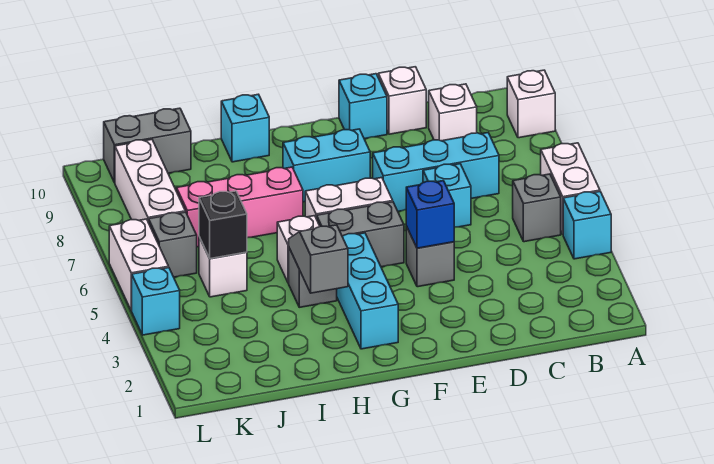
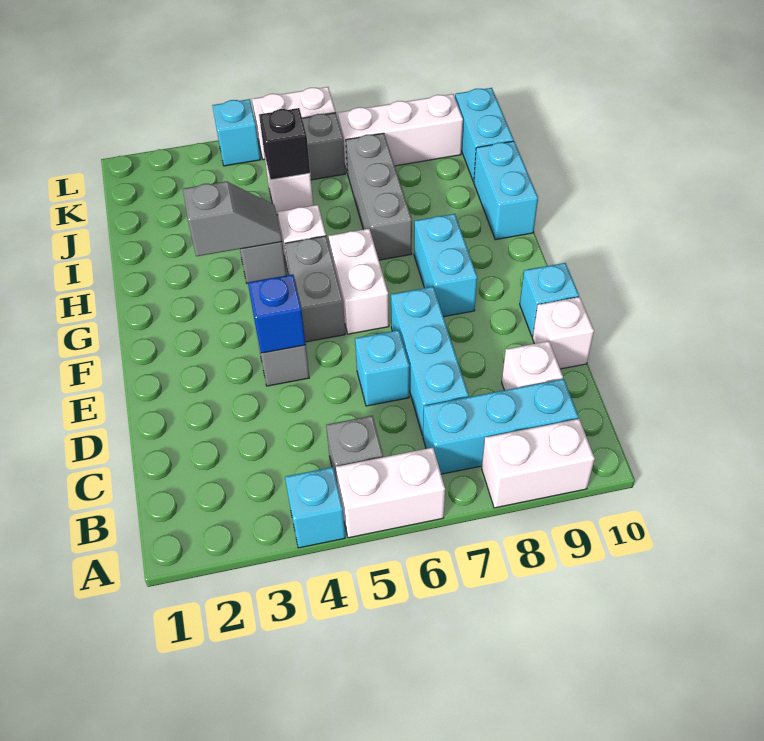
white brick A9 level 1 -> white brick A8:A9 level 1
cyan brick G2:G4 level 1 -> cyan brick B7:B9 level 1
pink brick H7:J7 level 1 -> grey brick H7:J7 level 1
cyan brick H10 level 1 -> cyan brick H10:I10 level 1
grey brick J10:K10 level 1 -> cyan brick J10:K10 level 1

